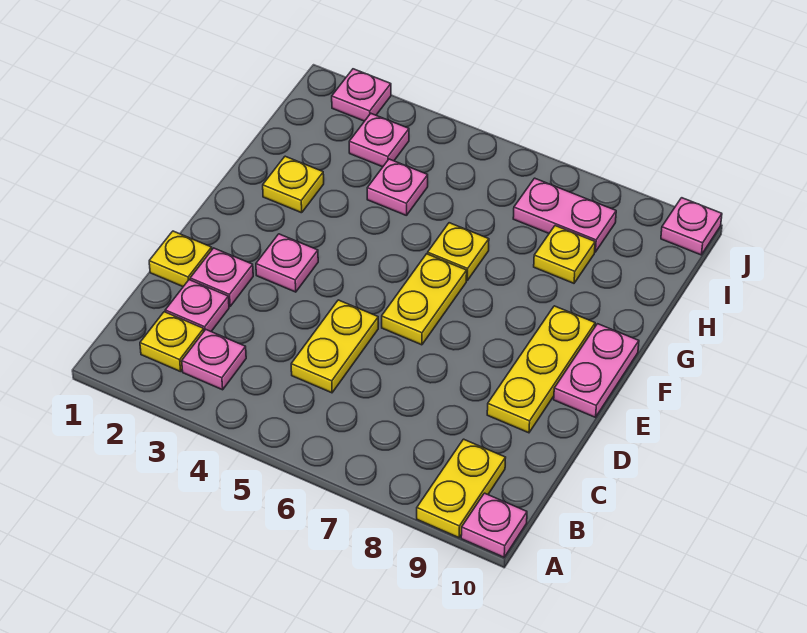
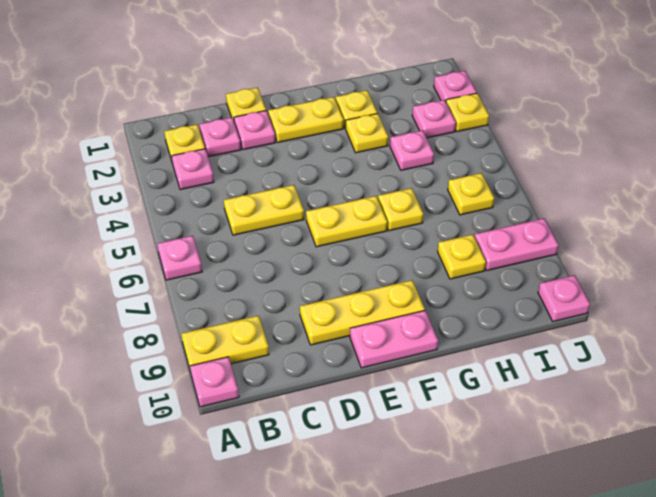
none -> yellow plate E2:F2 level 1
pink plate E3 level 1 -> pink plate A6 level 1
none -> yellow plate G3 level 1
none -> yellow plate I6 level 1
pink plate I7:I8 level 1 -> pink plate I8:J8 level 1
none -> yellow plate J3 level 1

